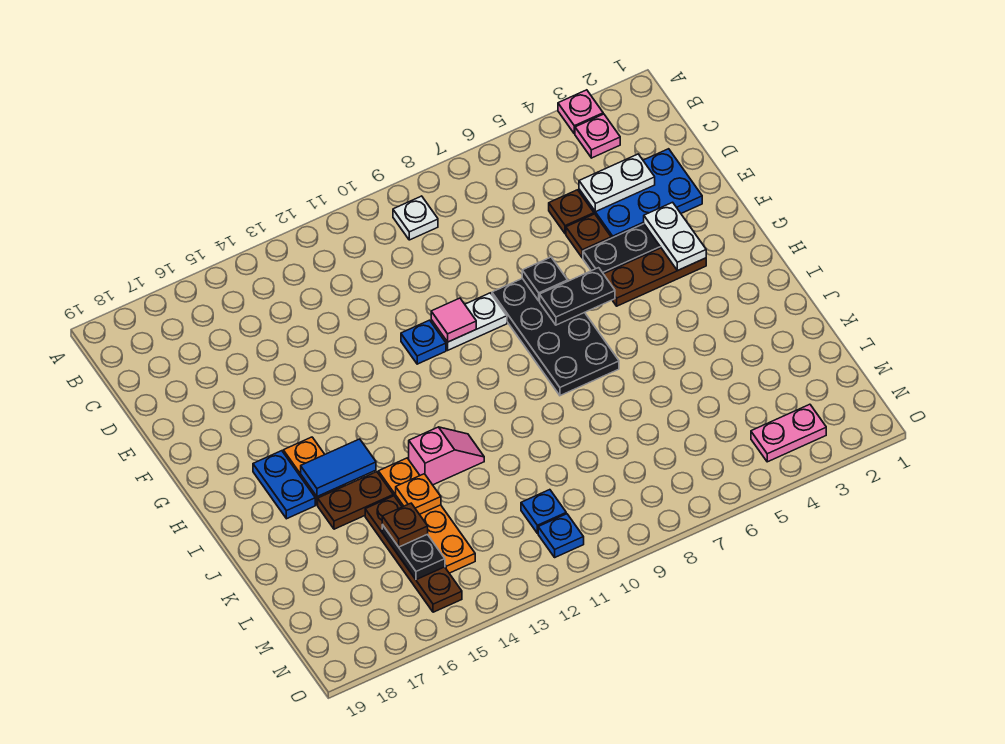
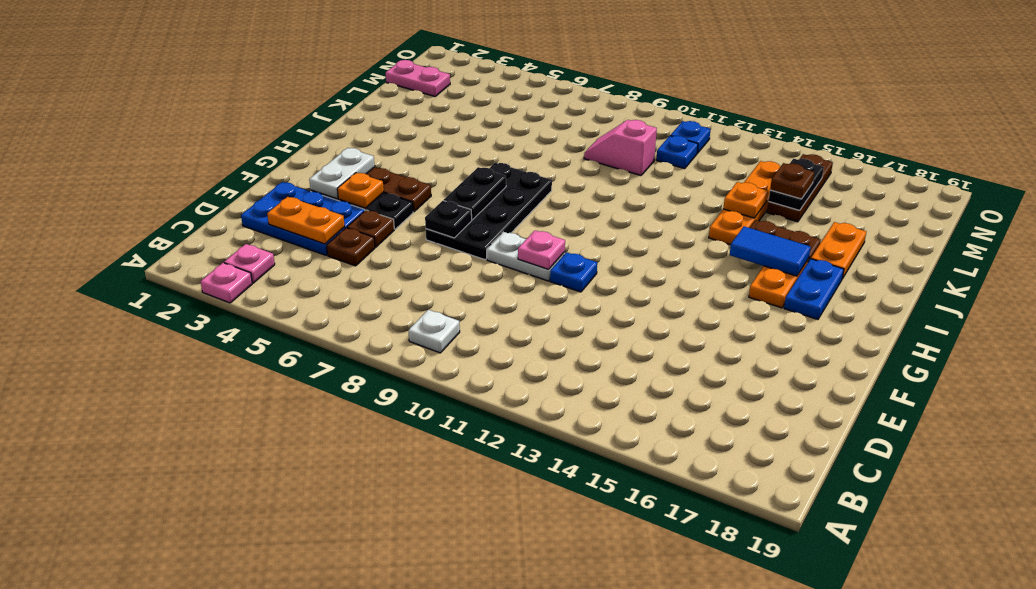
white plate D3:D4 level 2 -> orange plate D3:D4 level 2
none -> orange plate F4 level 2
pink tile F10 level 2 -> pink plate F10 level 2
black plate G6:G7 level 2 -> black plate G7:H7 level 2
pink slope J12:J13 level 1 top 13 -> pink slope L9:L10 level 1 top 10
none -> orange plate J17:K17 level 1
brown plate K15:N15 level 1 -> brown plate L15:N15 level 1
pink plate N3:N4 level 1 -> pink plate M1:M2 level 1

